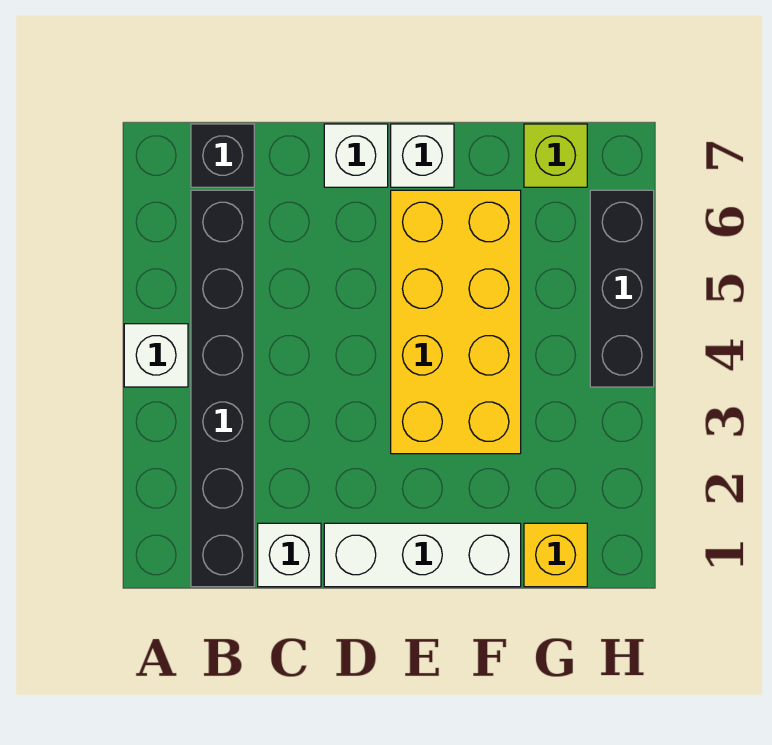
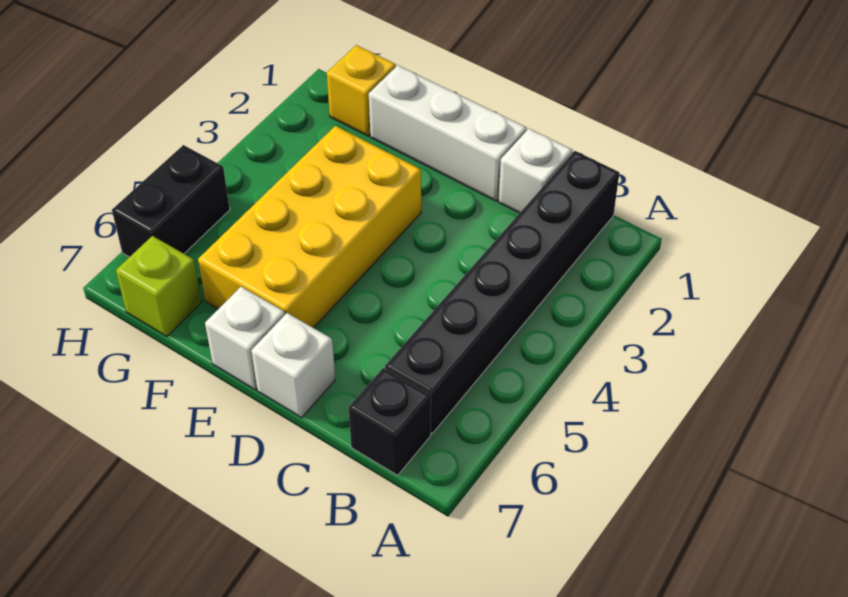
white brick A4 level 1 -> none
black brick H4:H6 level 1 -> black brick H5:H6 level 1

